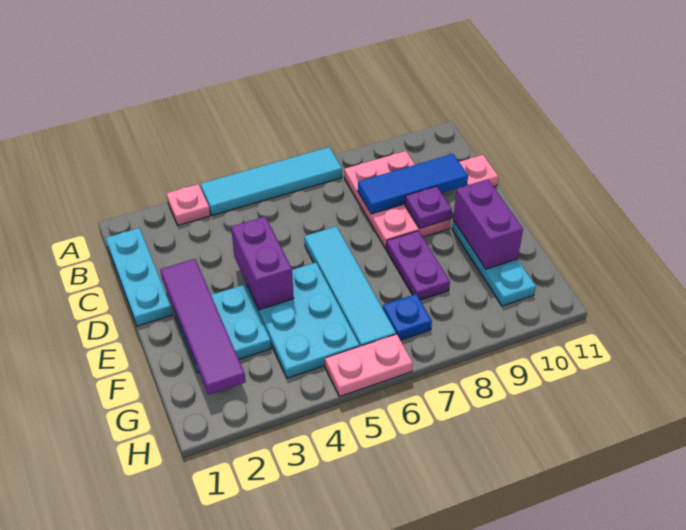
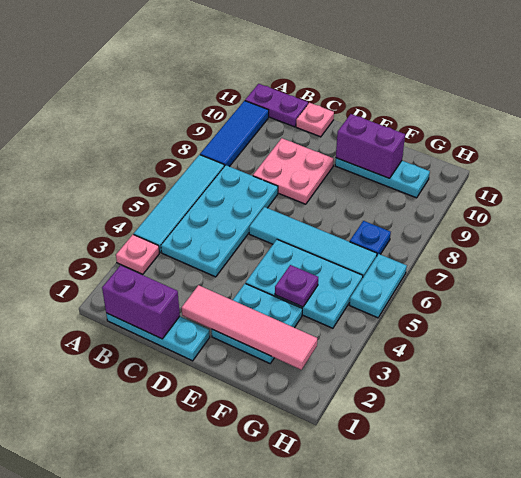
none -> cyan plate B4:C7 level 1
pink plate B8:D9 level 1 -> pink plate C8:D9 level 1
blue tile C8:C10 level 2 -> blue tile A8:A10 level 1
purple tile D2:G2 level 2 -> pink tile D2:G2 level 2
purple brick D4:E4 level 2 -> purple brick B1:C1 level 2
purple plate D9 level 2 -> purple plate F4 level 2
purple plate E8:F8 level 1 -> purple plate A11:B11 level 1
pink plate H5:H6 level 1 -> cyan plate H5:H6 level 1

